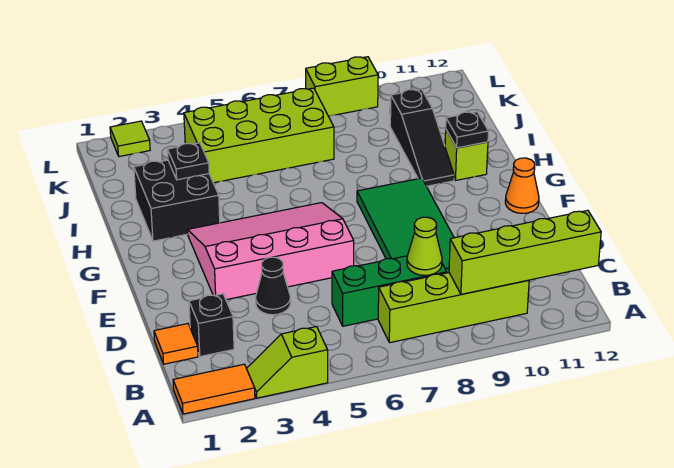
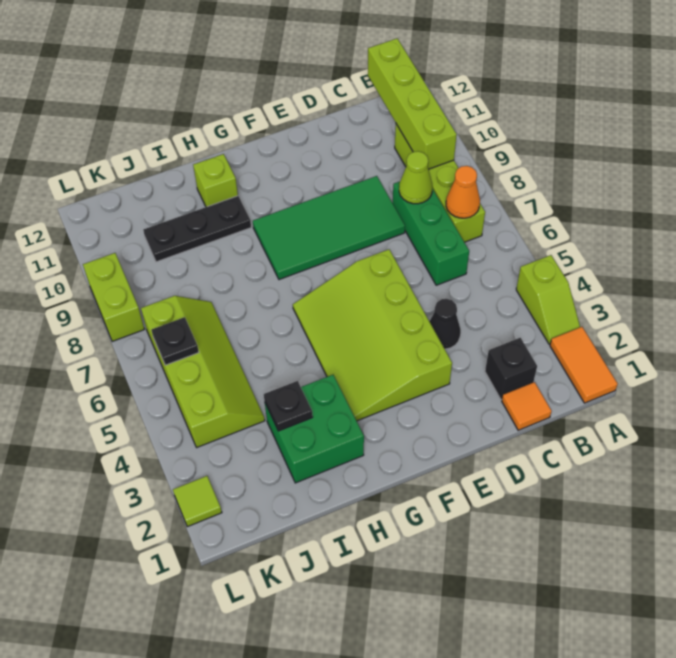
pink slope E3:G6 level 1 top E -> lime slope E3:G6 level 1 top E
orange cone F12 level 1 -> orange cone B7 level 2
black brick H2:I3 level 1 -> green brick H2:I3 level 1
black slope H10:J10 level 1 top J -> black plate H10:J10 level 1
black plate H11 level 2 -> black plate K6 level 2
lime brick J4:K7 level 1 -> lime slope J4:K7 level 1 top K

